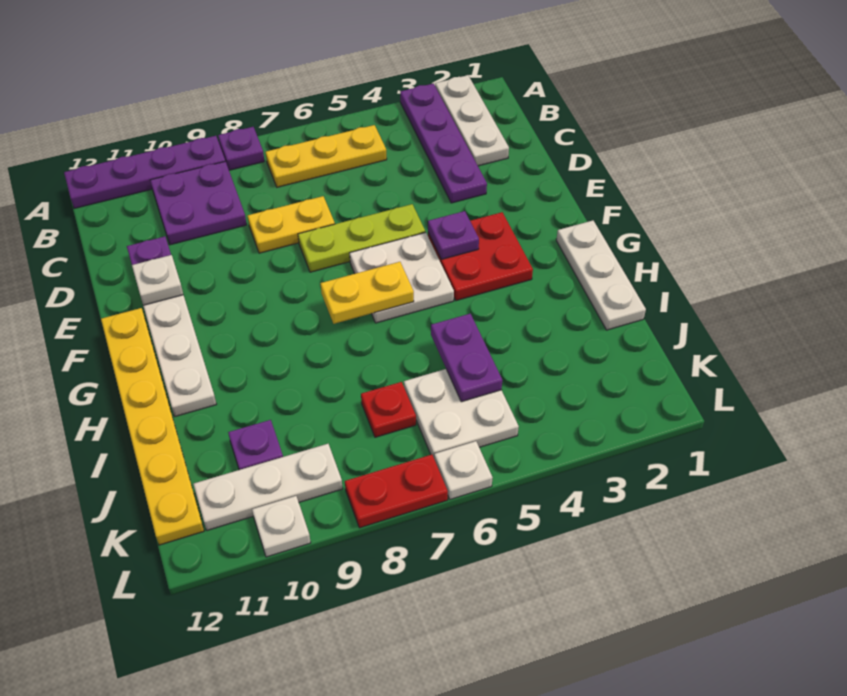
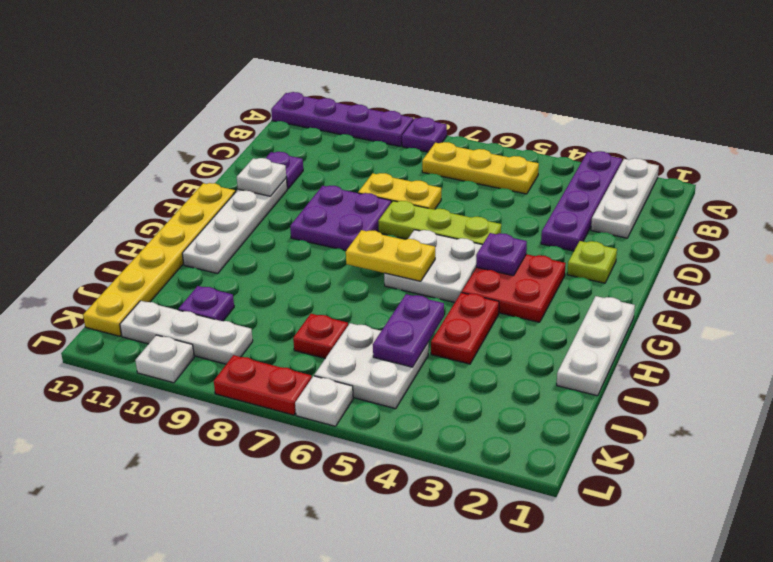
purple plate B9:C10 level 1 -> purple plate E8:F9 level 1
none -> lime plate E2 level 1
none -> red plate H4:I4 level 1

